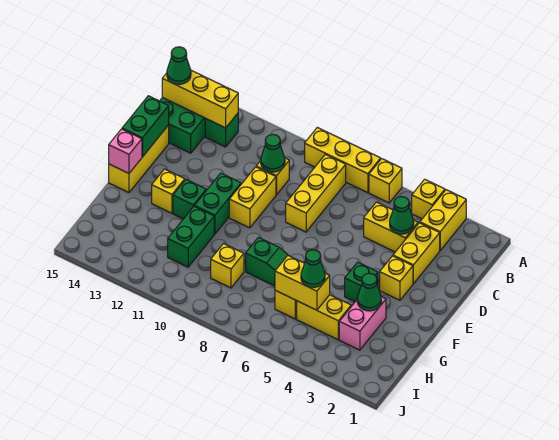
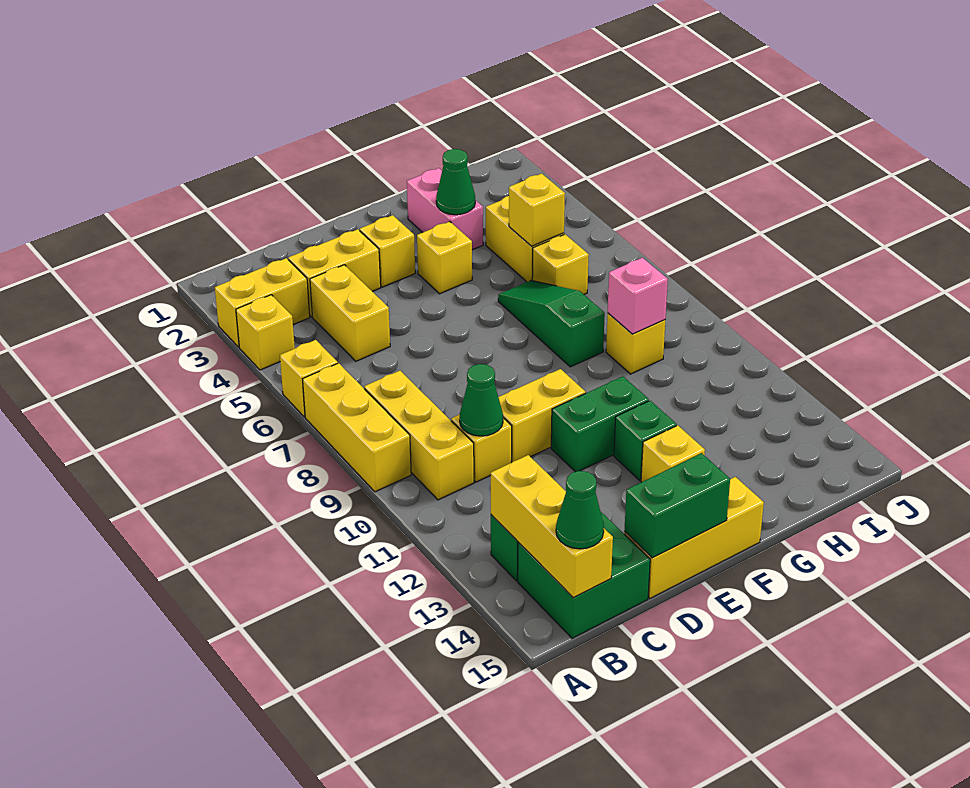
yellow brick B8:D8 level 1 -> yellow brick B8:B10 level 1
green cone C4 level 2 -> none
green brick F4 level 1 -> yellow brick F4 level 1
pink brick F15 level 2 -> pink brick H9 level 2
pink brick G3:H3 level 1 -> pink brick G2:G3 level 1
green brick G11:H11 level 1 -> none
yellow brick H5:H6 level 2 -> yellow brick H5 level 2
green cone H5 level 3 -> none

